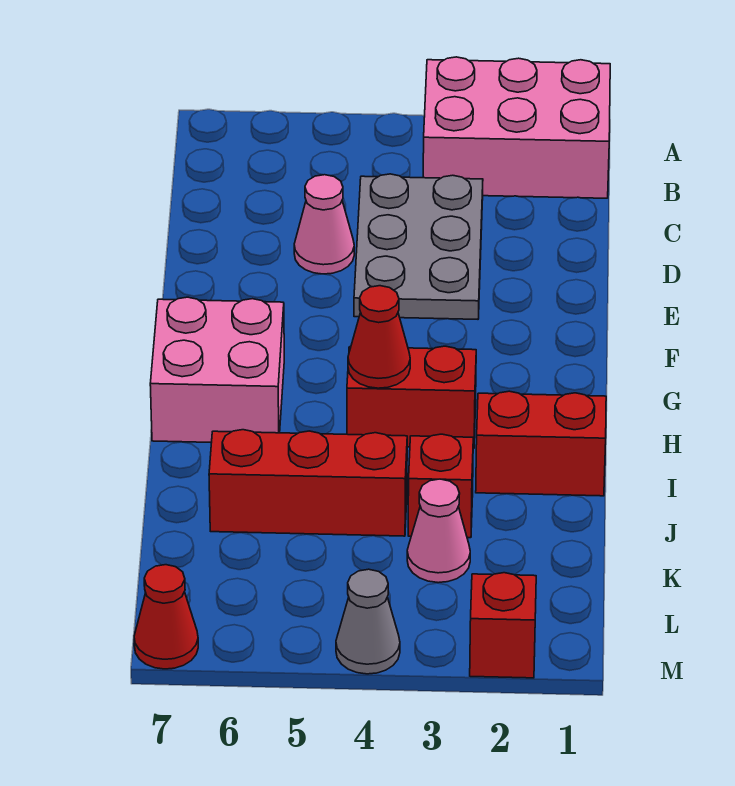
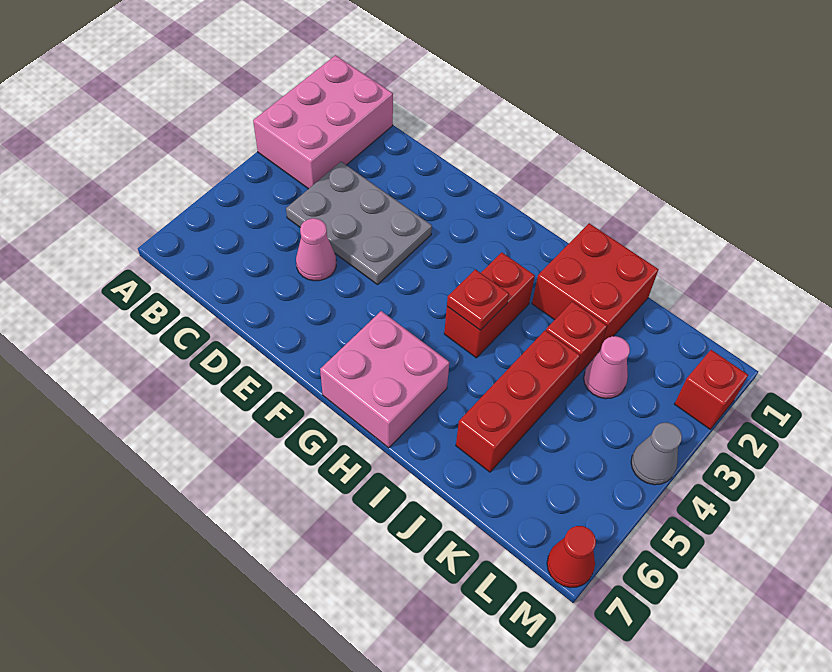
red cone H4 level 2 -> red plate H4 level 2
red brick I1:I2 level 1 -> red brick I1:J2 level 1

